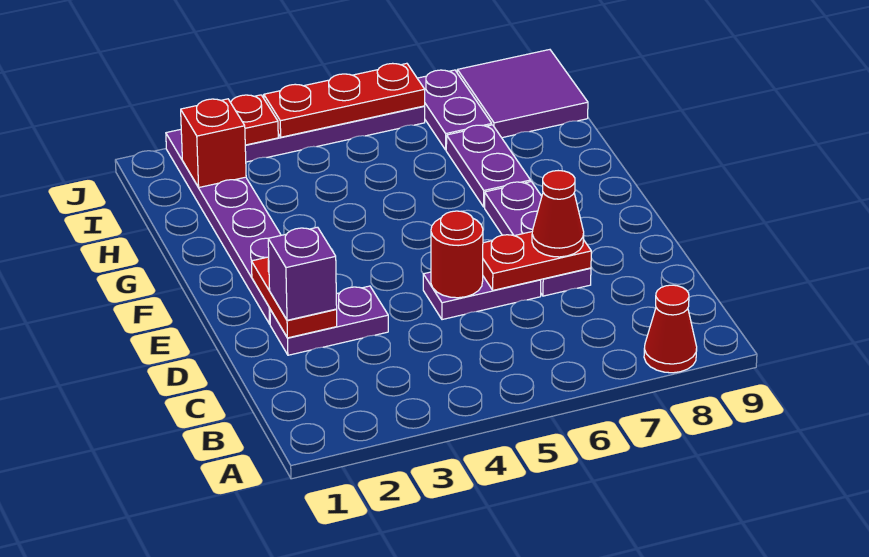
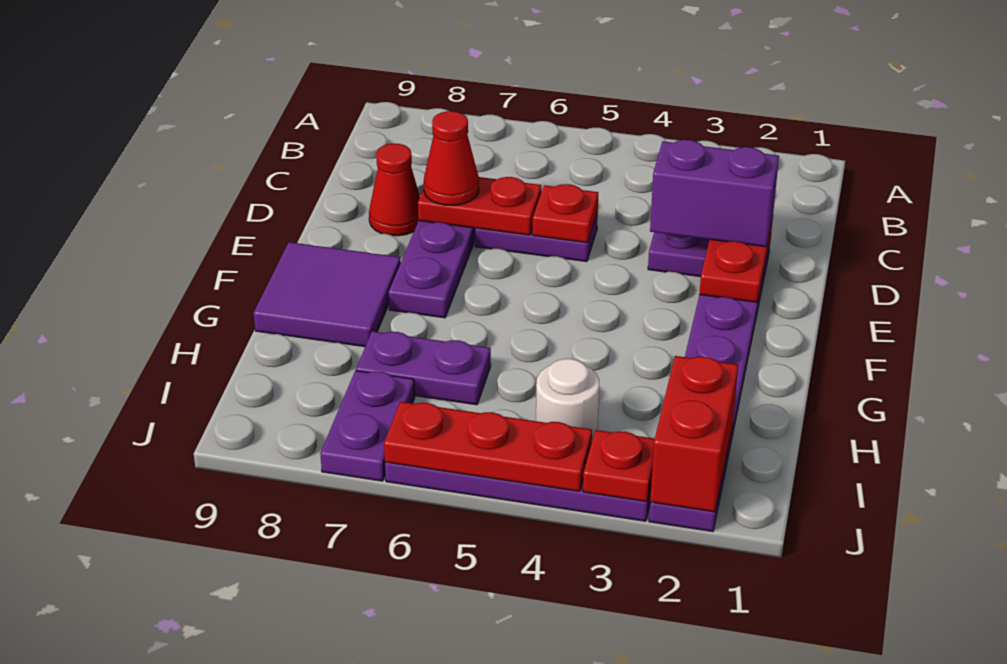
red cone A8 level 1 -> red cone D8 level 1
purple brick D2 level 3 -> purple brick D2:D3 level 3
red round brick D5 level 2 -> red plate D5 level 2
purple plate G7:H7 level 1 -> purple plate H6:H7 level 1
red brick I2 level 2 -> red brick I2:J2 level 2
none -> white round brick I4 level 1
purple tile I8:J9 level 1 -> purple tile F8:G9 level 1

